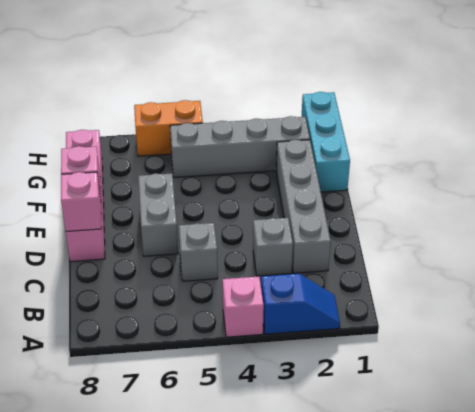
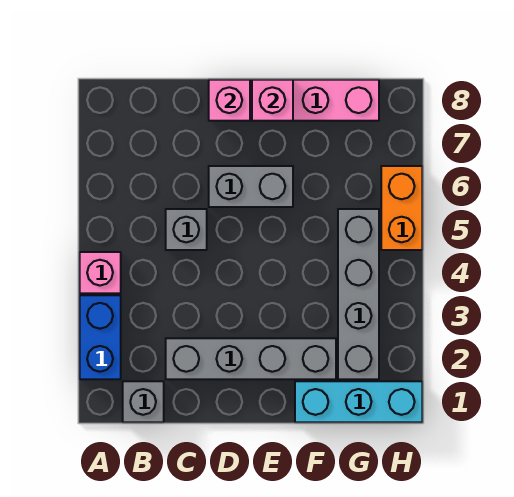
blue slope A2:A3 level 1 top 3 -> blue brick A2:A3 level 1
grey brick C3 level 1 -> grey brick B1 level 1

